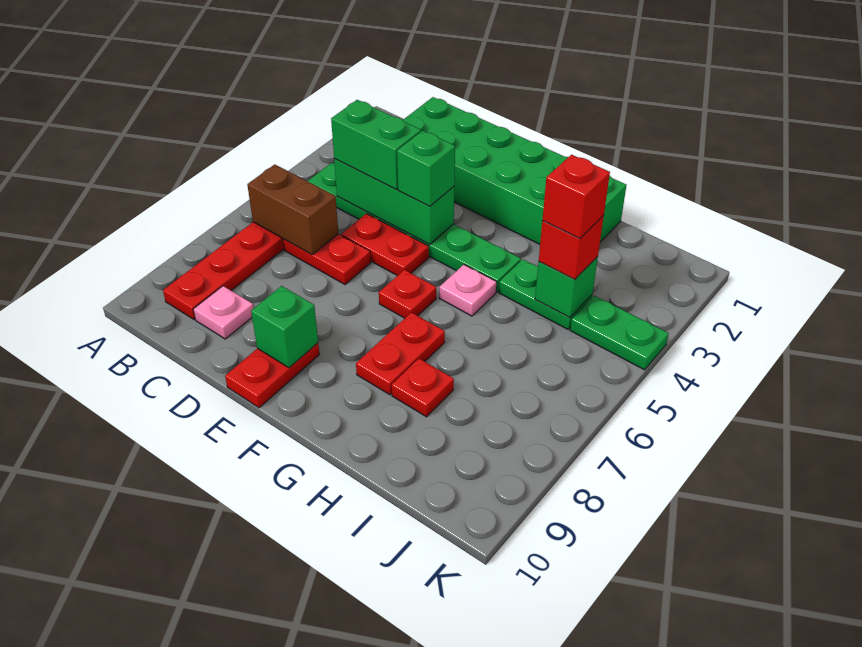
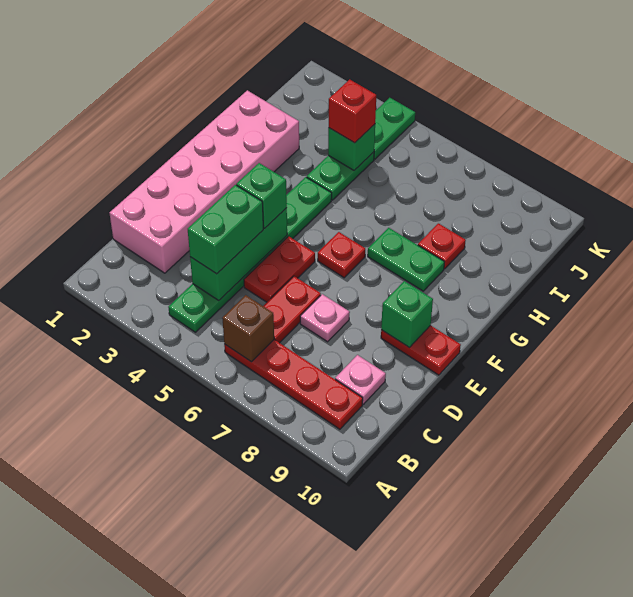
brown brick B6:C6 level 2 -> brown brick B6 level 2
green brick C1:H2 level 1 -> pink brick C1:H2 level 1
pink plate G5 level 1 -> pink plate D7 level 1
red plate G7:G8 level 1 -> green plate G7:G8 level 1
red brick I4 level 4 -> none

